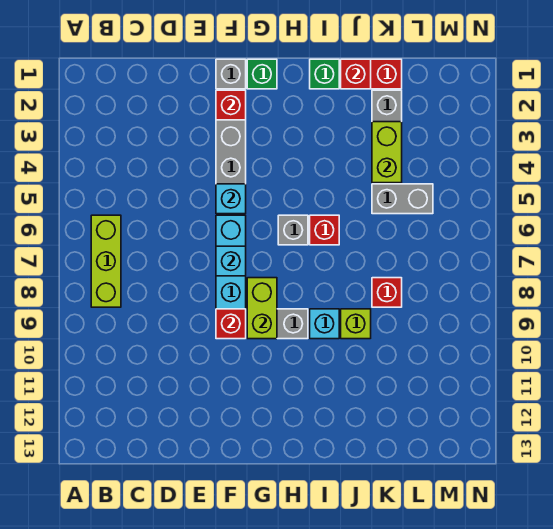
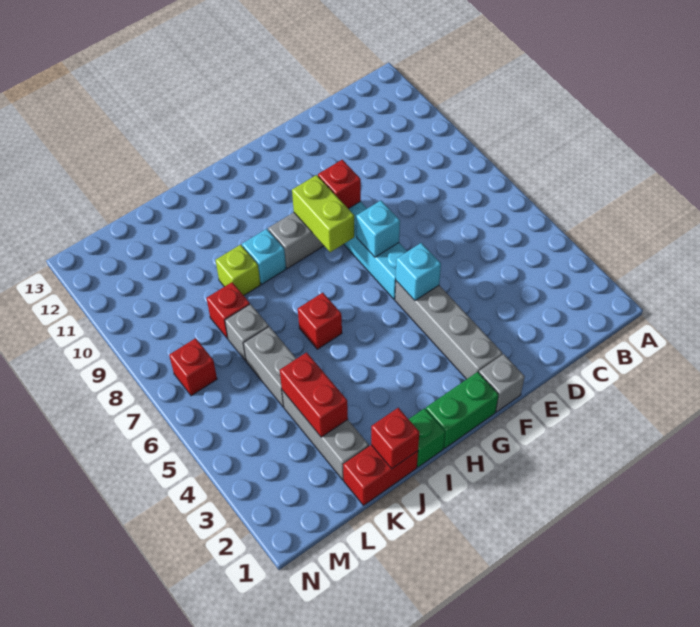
lime brick B6:B8 level 1 -> none
red brick F2 level 2 -> red brick M7 level 1
green brick G1 level 1 -> green brick G1:H1 level 1
grey brick H6 level 1 -> grey brick K7 level 1
lime brick K3:K4 level 2 -> red brick K3:K4 level 2
grey brick K5:L5 level 1 -> grey brick K5:K6 level 1

